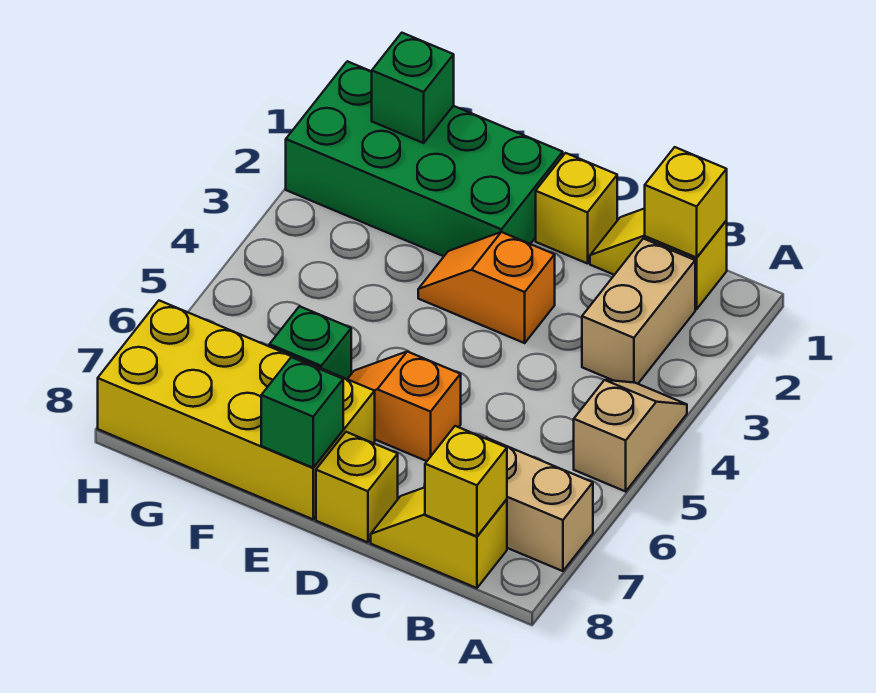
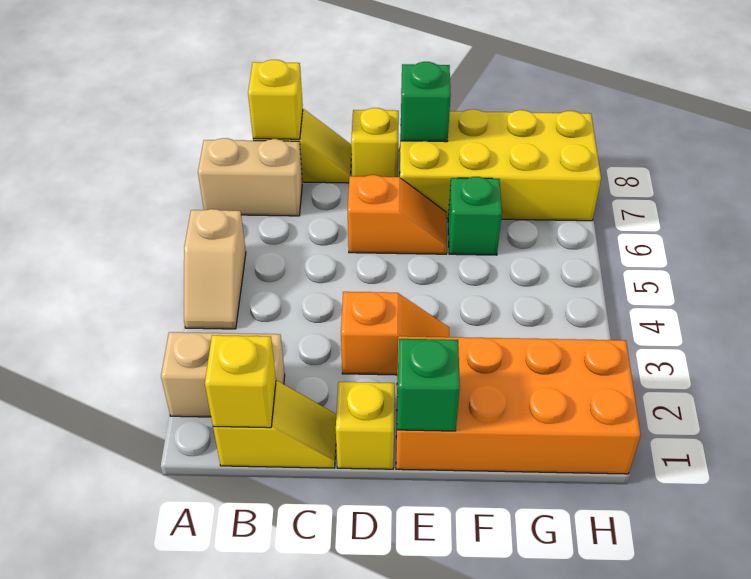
tan brick B2:B3 level 1 -> tan brick A2:B2 level 1
green brick E1:H2 level 1 -> orange brick E1:H2 level 1
green brick G1 level 2 -> green brick E1 level 2

